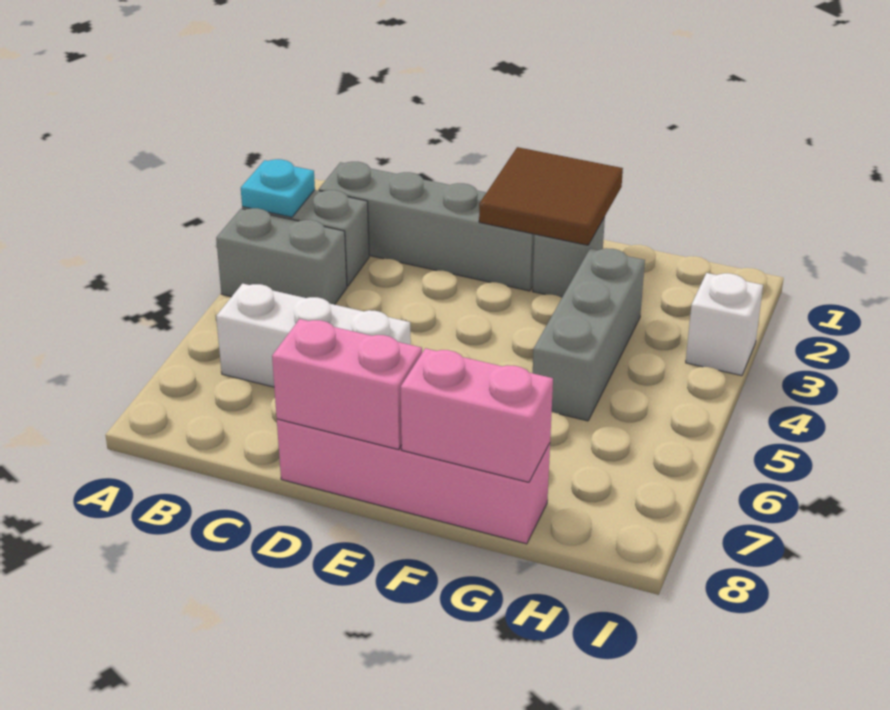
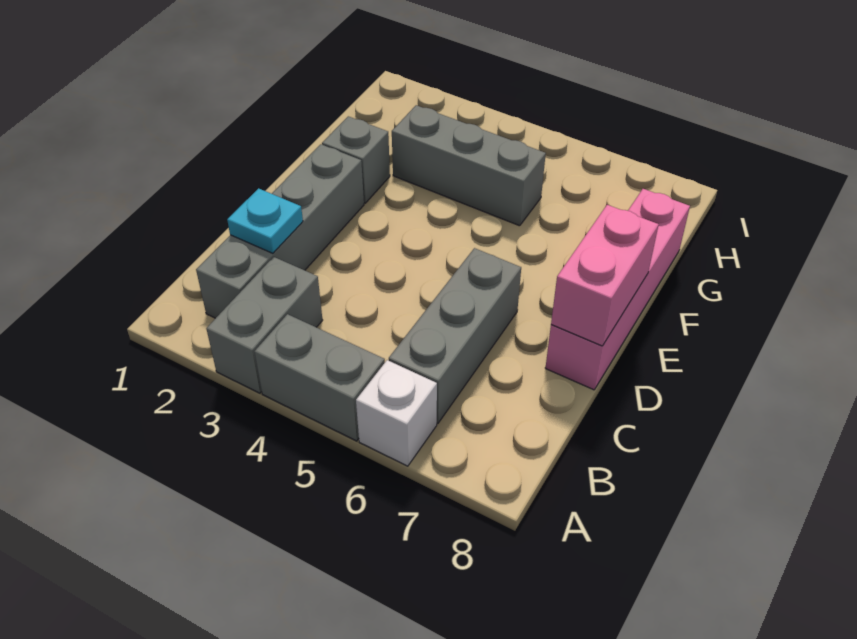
cyan plate A3 level 2 -> cyan plate C2 level 2
grey brick A4:B4 level 1 -> grey brick A4:A5 level 1
white brick B6:D6 level 1 -> grey brick B6:D6 level 1
brown tile E1:F2 level 2 -> none
pink brick F8:G8 level 2 -> none
white brick I3 level 1 -> white brick A6 level 1

